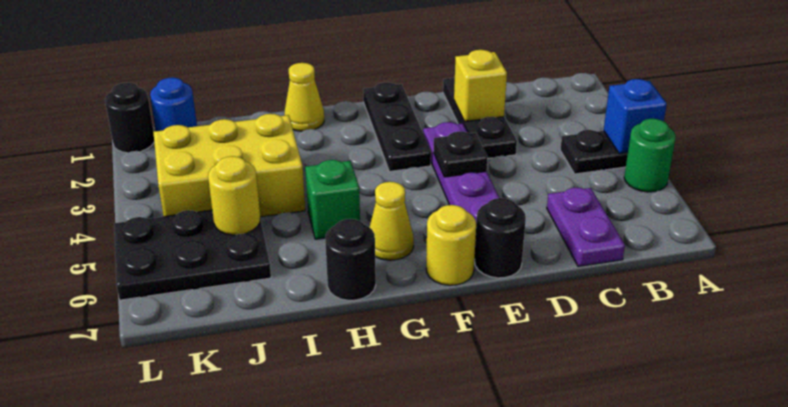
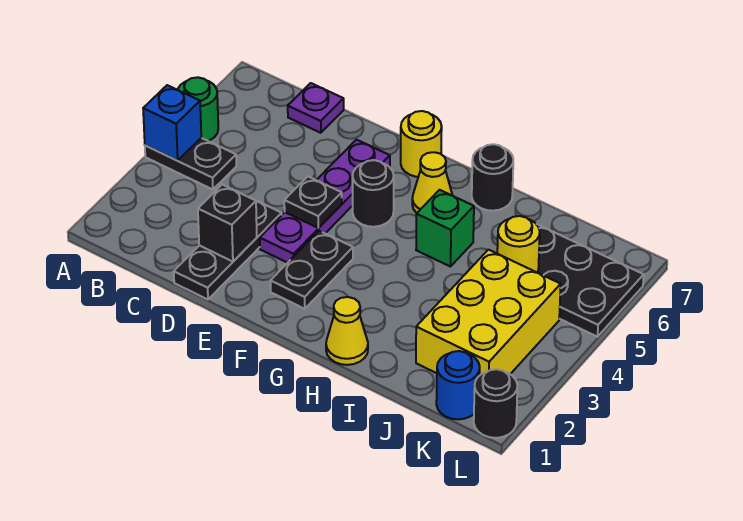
purple plate C6:C7 level 1 -> purple plate C7 level 1
yellow brick D2 level 2 -> black brick D2 level 2
black round brick E7 level 1 -> black round brick F5 level 1
black plate F1:F3 level 1 -> black plate F2:F3 level 1
yellow brick I3:K4 level 1 -> yellow brick J2:K4 level 1

